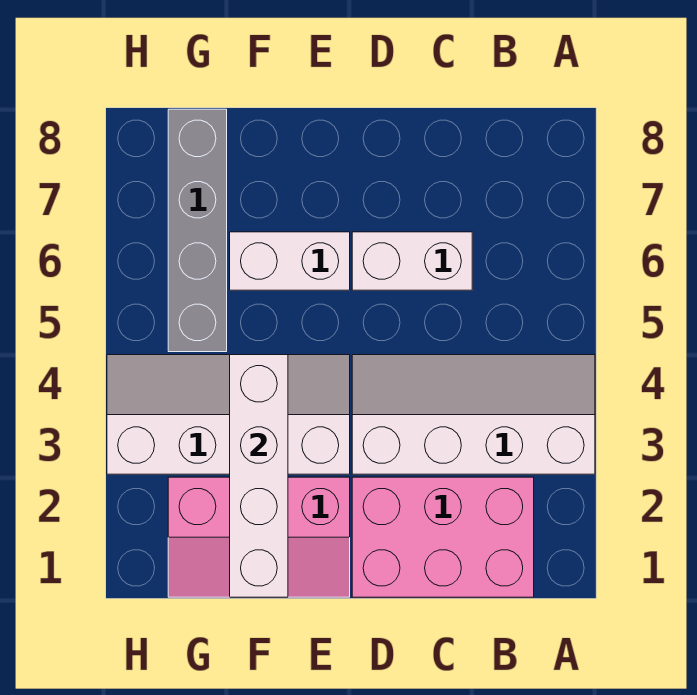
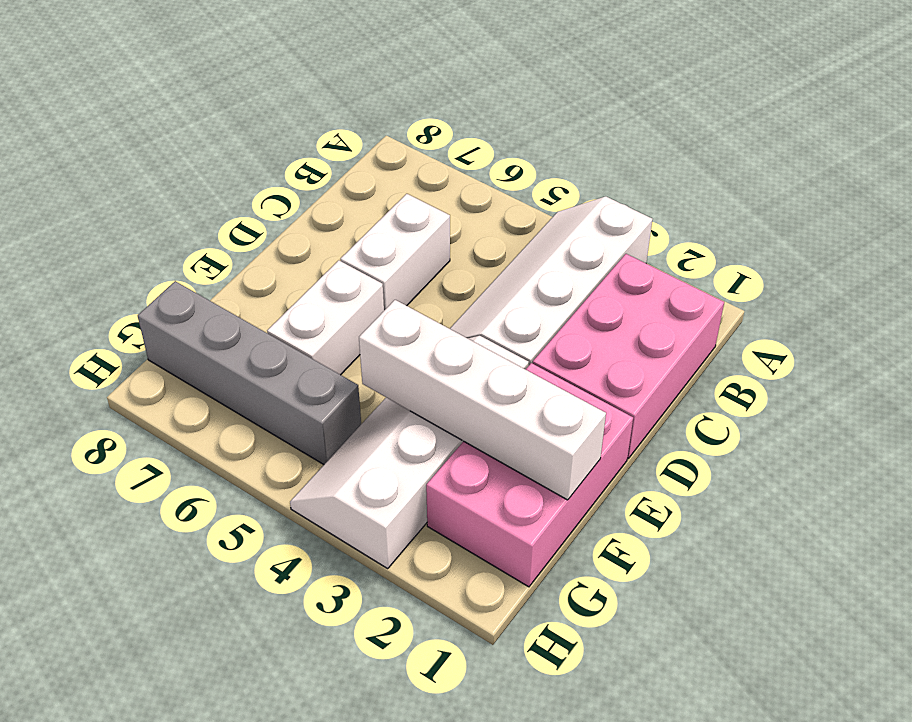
pink slope E1:G2 level 1 top 2 -> pink brick E1:G2 level 1

